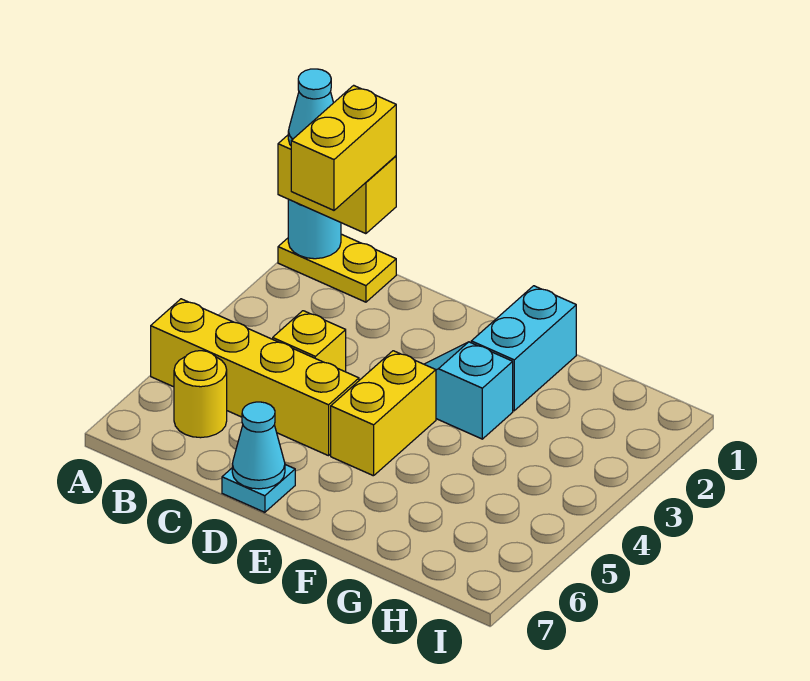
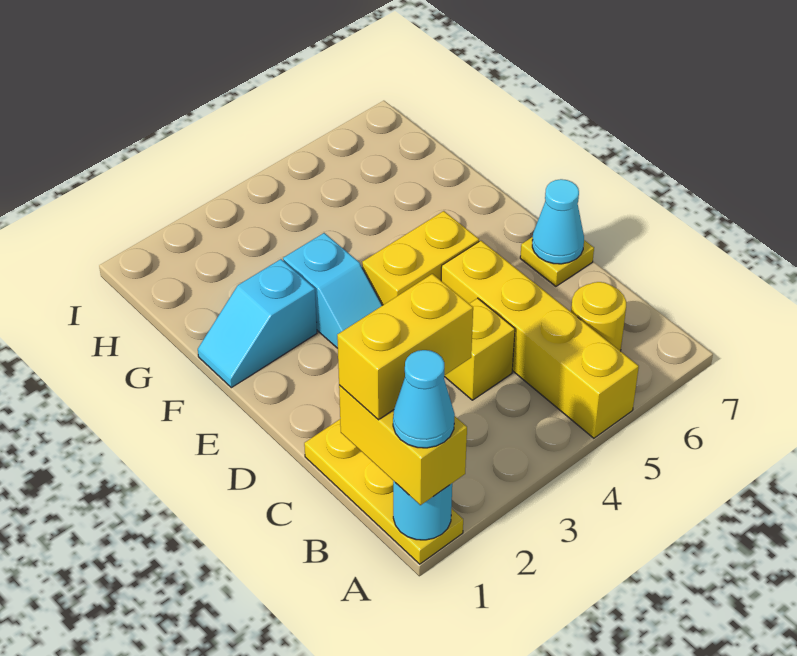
yellow plate A1:B1 level 1 -> yellow plate A1:C1 level 1
cyan plate D7 level 1 -> yellow plate D7 level 1
cyan brick F1:F2 level 1 -> cyan slope F1:F2 level 1 top 2

